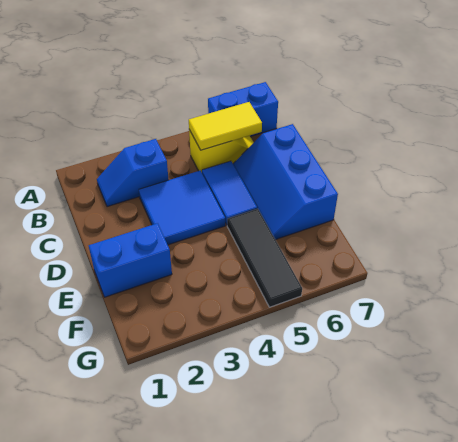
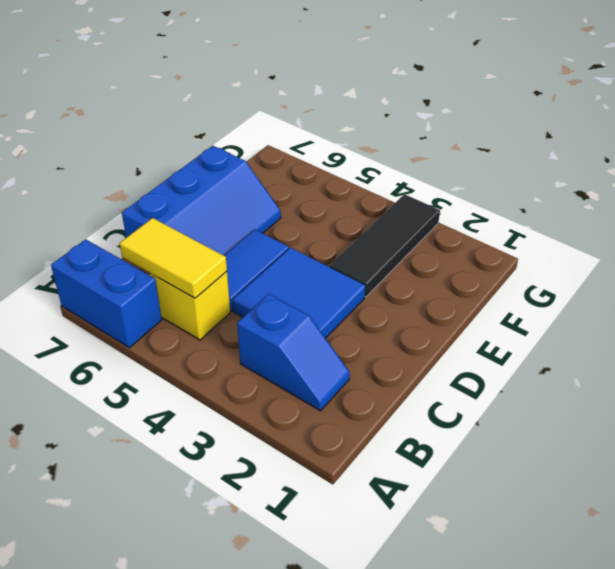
blue brick E1:E2 level 1 -> none
black tile E5:G5 level 1 -> black tile E3:G3 level 1

